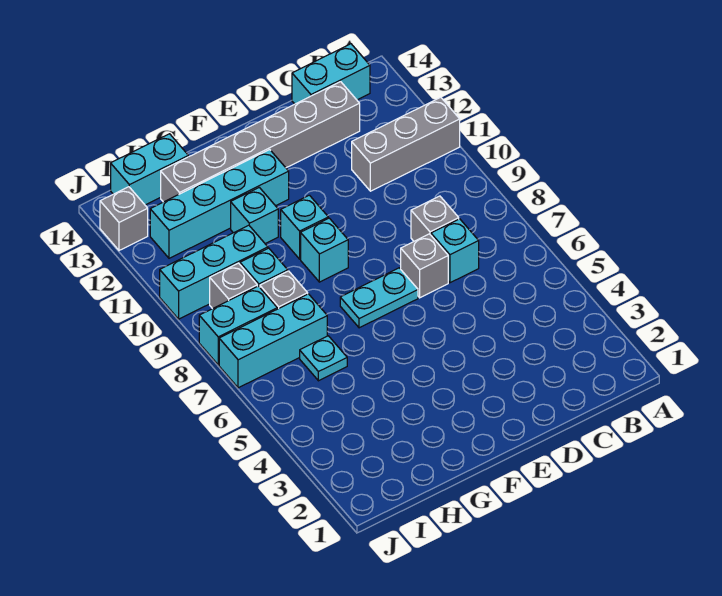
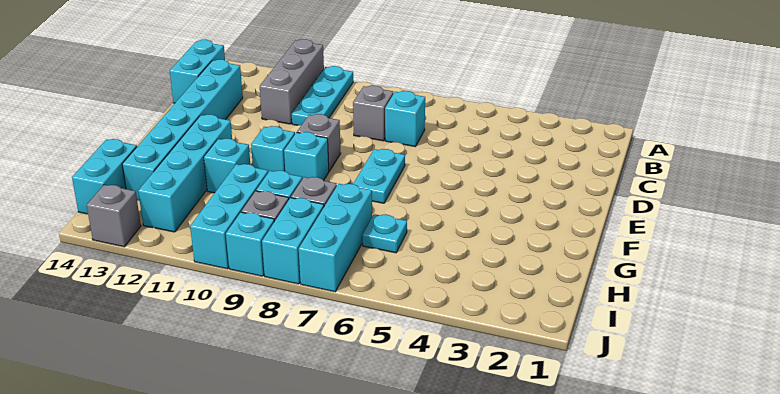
none -> cyan plate A10:C10 level 1
grey brick C13:H13 level 1 -> cyan brick C13:H13 level 1
grey brick D7 level 1 -> grey brick E9 level 1
none -> cyan brick J9 level 1

